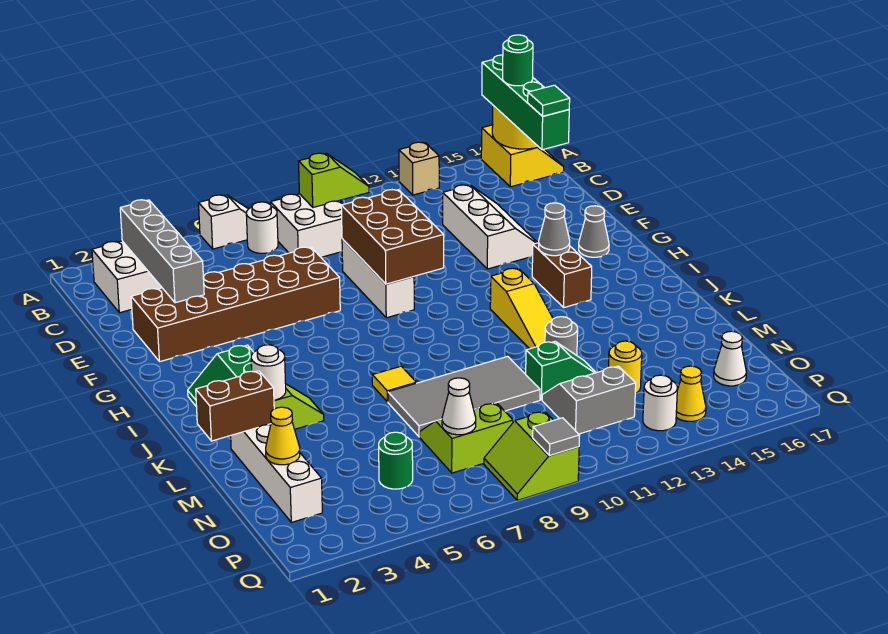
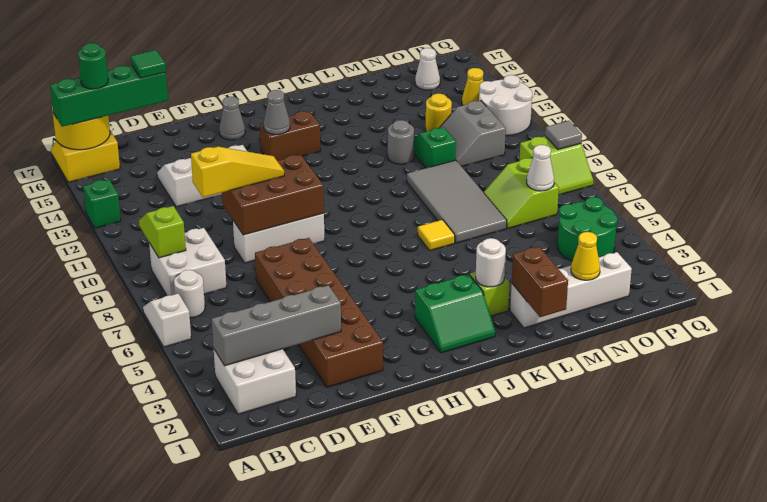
tan brick A13 level 1 -> green brick A13 level 1
yellow slope I12:K12 level 1 top I -> yellow slope D10:F10 level 3 top D
green round brick O5 level 1 -> green round brick O4:P5 level 1
white round brick P13 level 1 -> white round brick P12:Q13 level 1

